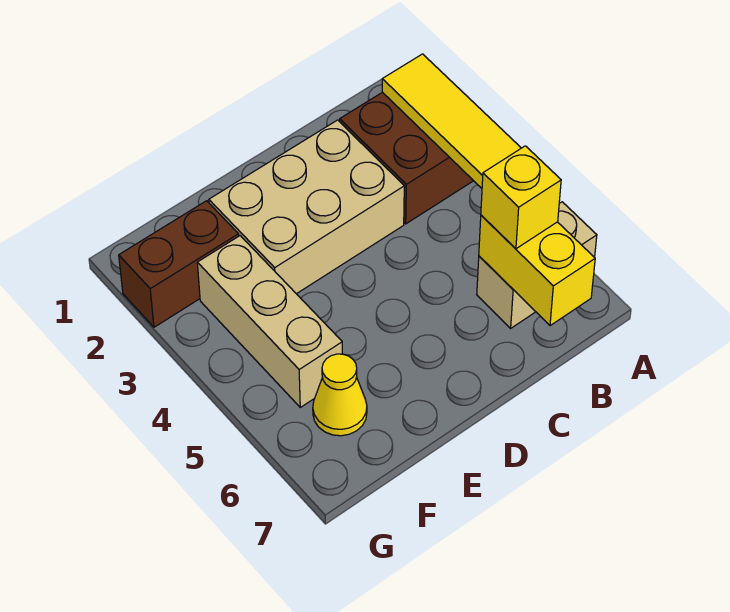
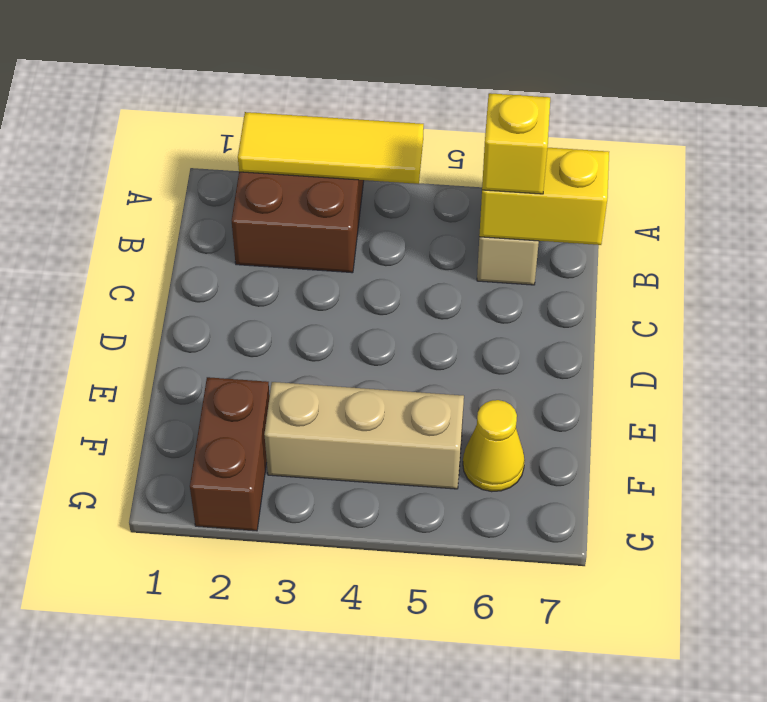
tan brick C2:E3 level 1 -> none

